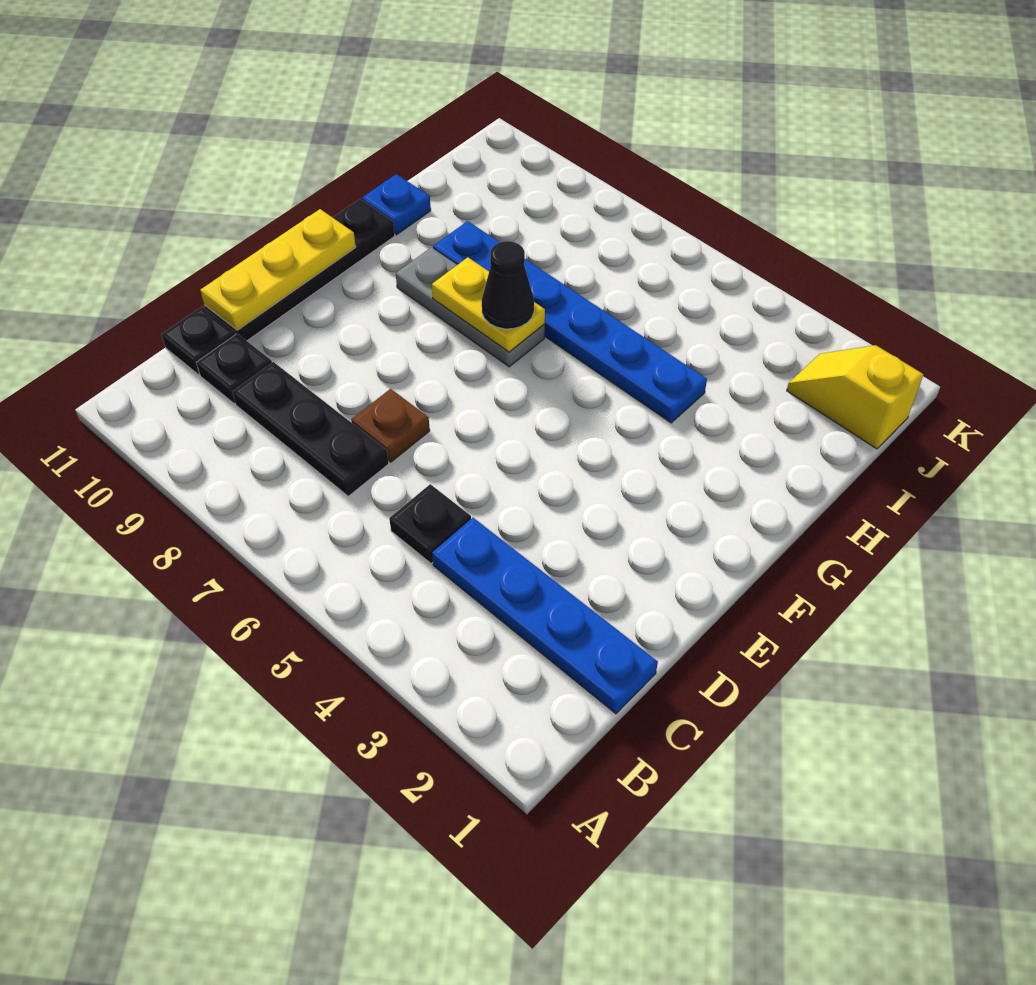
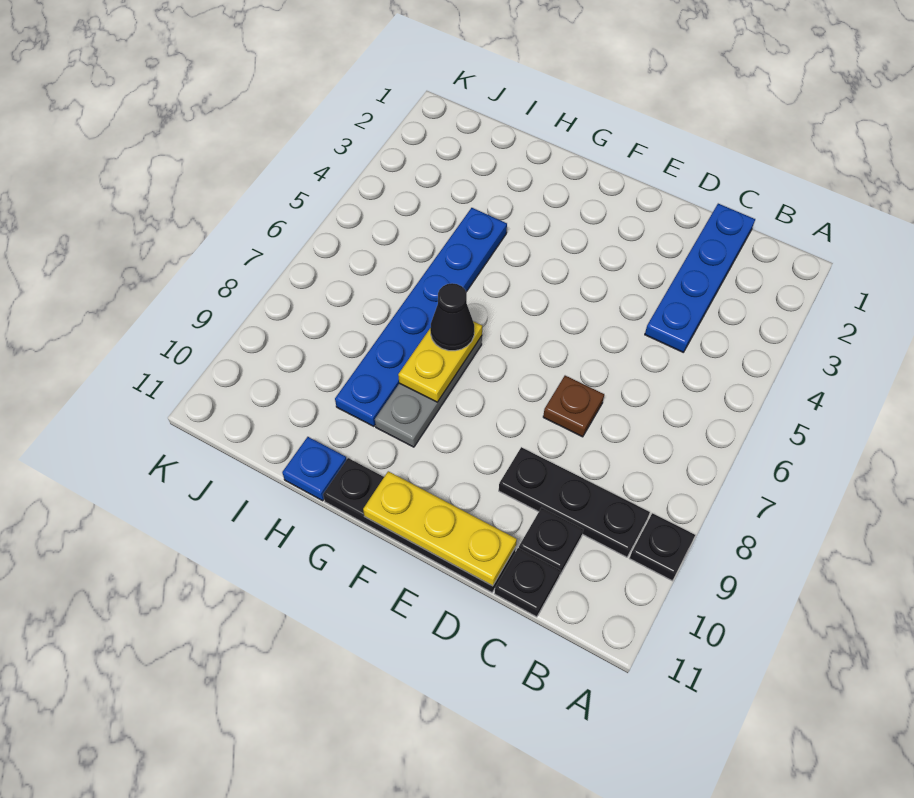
black plate C5 level 1 -> black plate A9 level 1
black plate C7:C9 level 1 -> black plate B9:D9 level 1
yellow slope J1:J2 level 1 top 1 -> none

